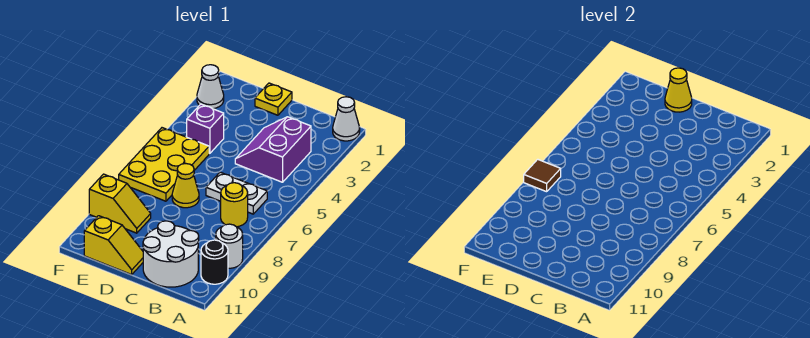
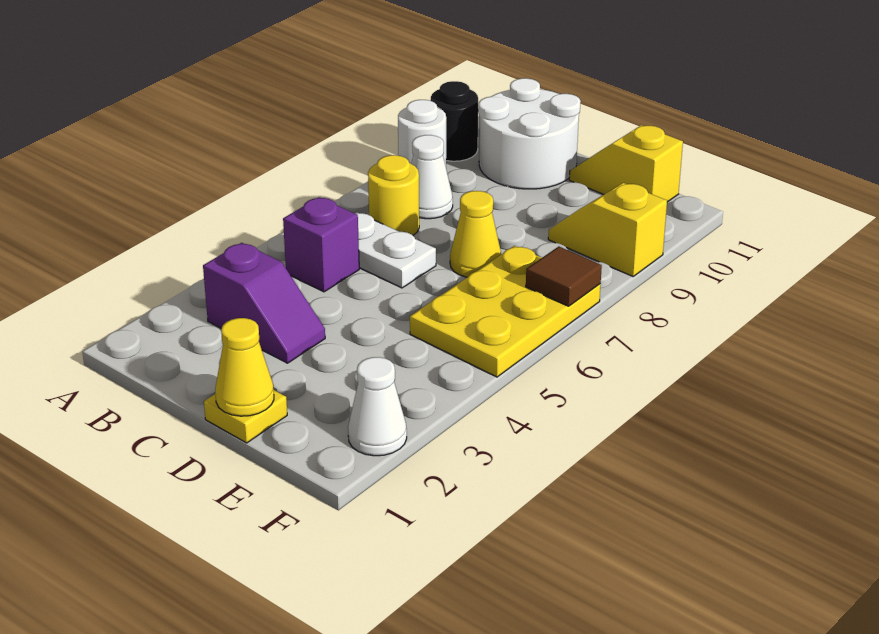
white cone A1 level 1 -> white cone B8 level 1
purple slope B3:C4 level 1 top B -> purple slope B3:C3 level 1 top B
purple brick E4 level 1 -> purple brick B5 level 1

